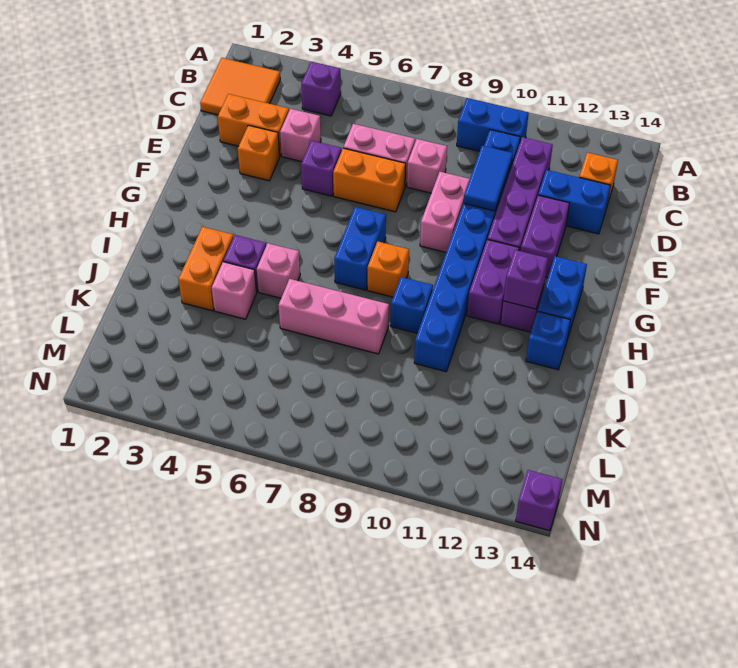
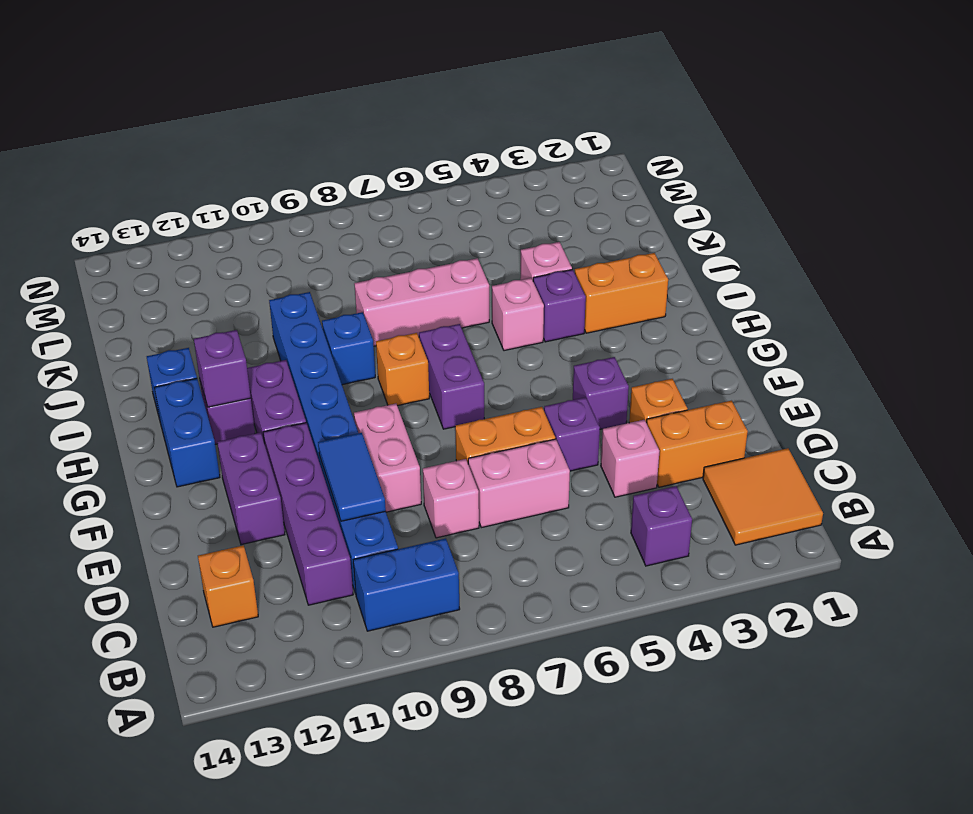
blue brick D12:D13 level 1 -> none
blue brick G7:H7 level 1 -> purple brick G7:H7 level 1
orange brick I3:J3 level 1 -> orange brick I2:I3 level 1
purple brick N14 level 1 -> purple brick F4 level 1

